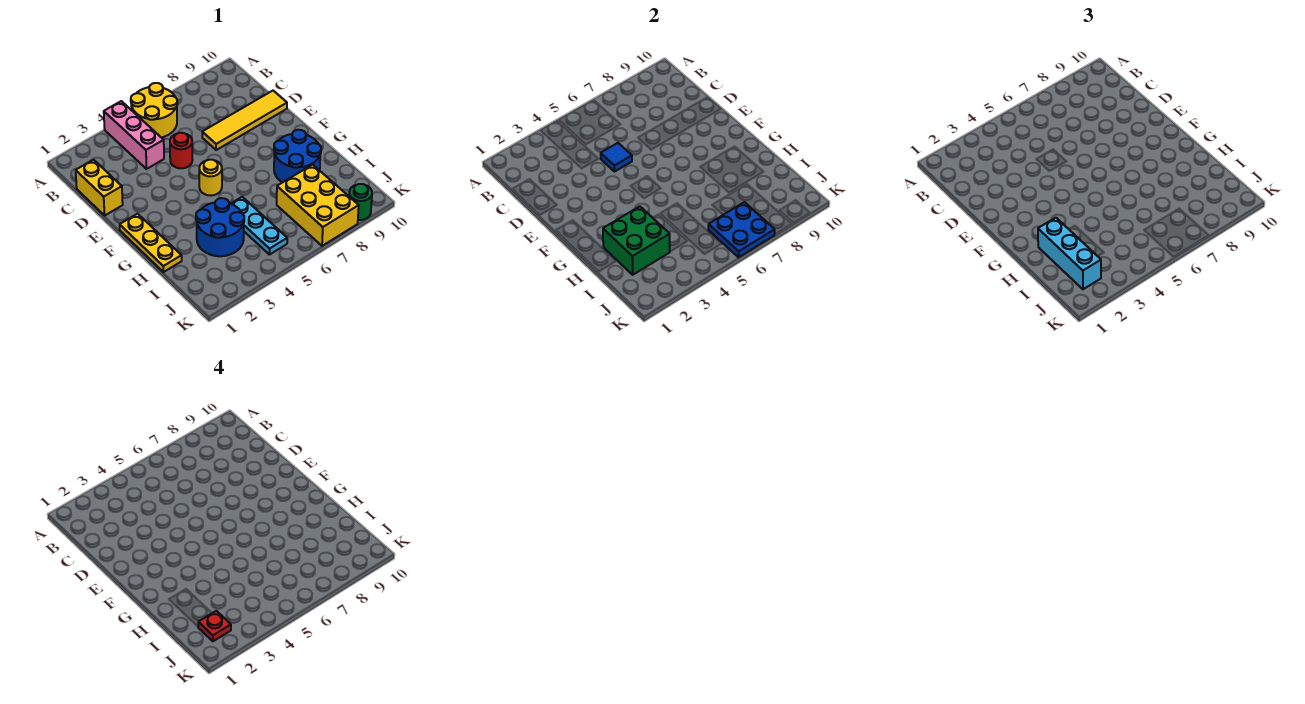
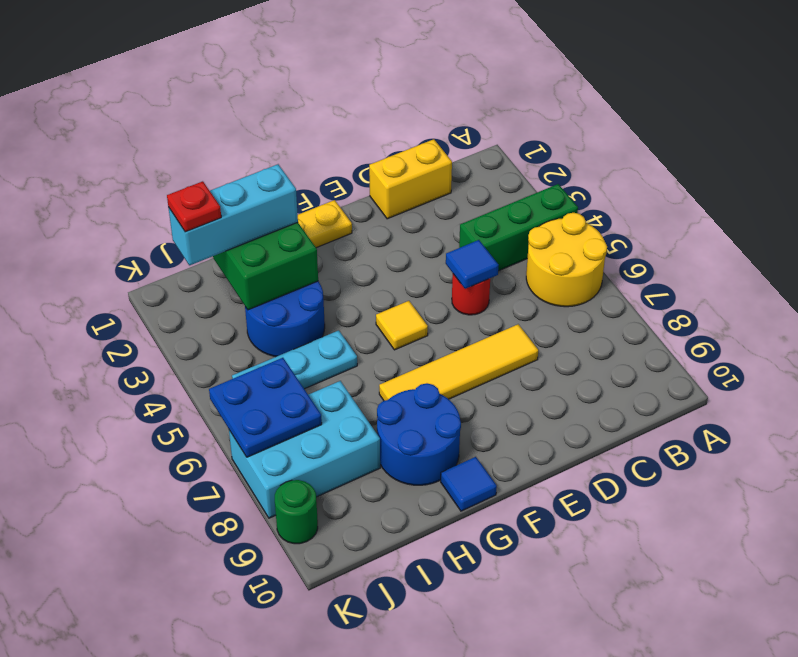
pink brick A4:C4 level 1 -> green brick A4:C4 level 1
yellow tile D7:D10 level 1 -> yellow tile D7:G7 level 1
yellow round brick F5 level 1 -> yellow tile F5 level 1
none -> blue tile G10 level 1
yellow brick I7:K8 level 1 -> cyan brick I7:K8 level 1

